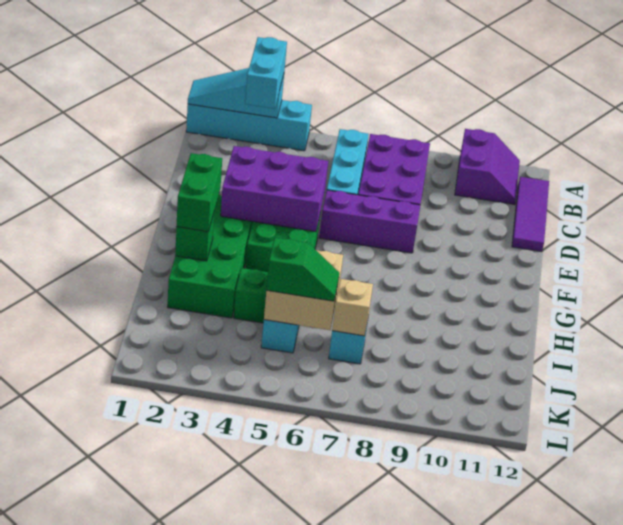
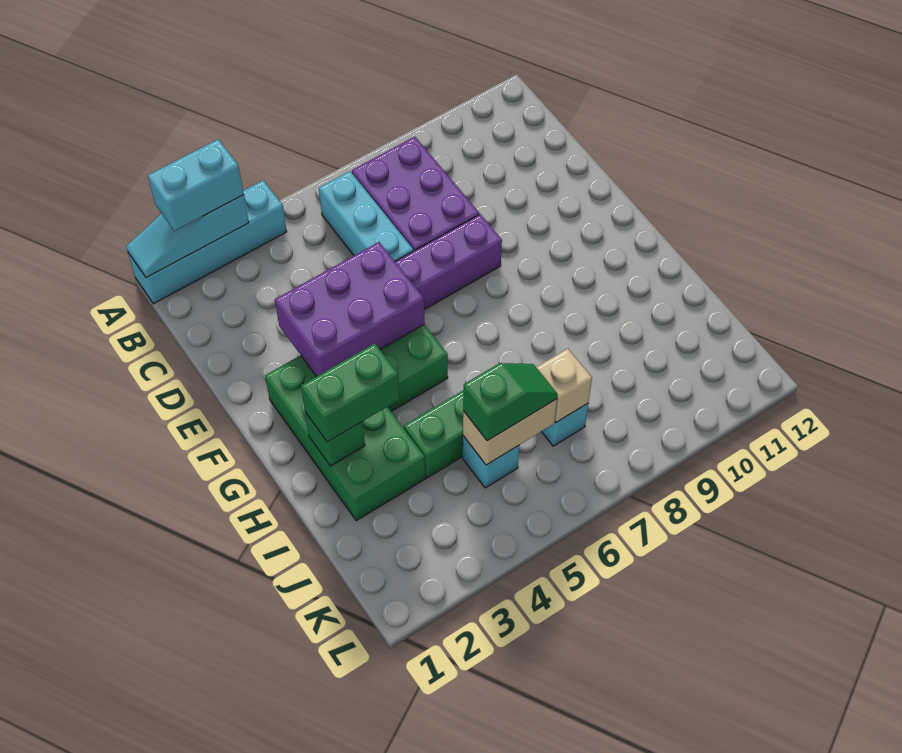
cyan brick A3:B3 level 3 -> cyan brick A2:A3 level 3
purple slope A10:B11 level 1 top 10 -> none
purple tile B12:D12 level 1 -> none
green brick G2:H2 level 3 -> green brick H2:H3 level 3
tan brick I5:J6 level 2 -> tan brick J5:J6 level 2

